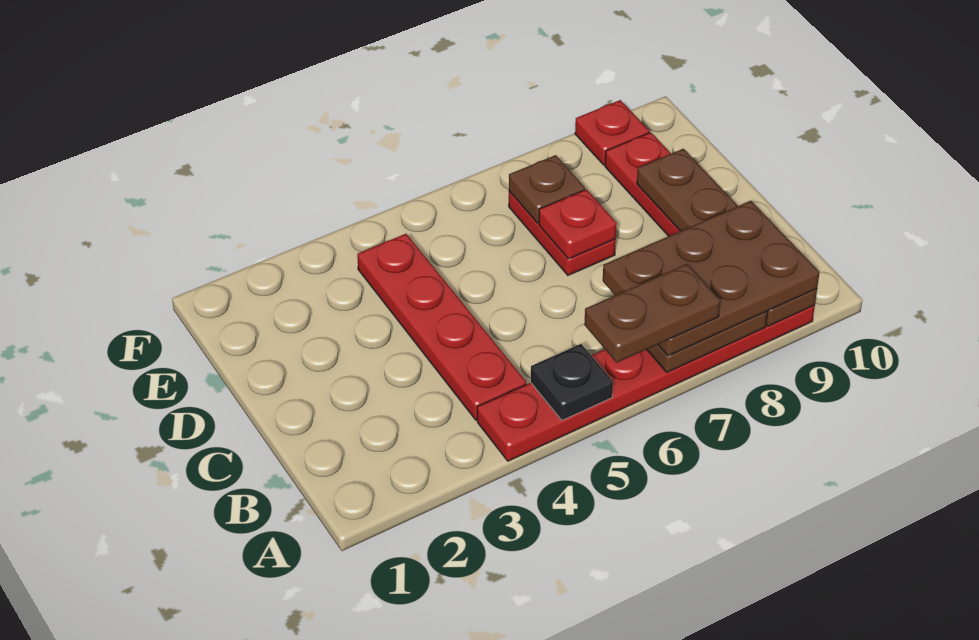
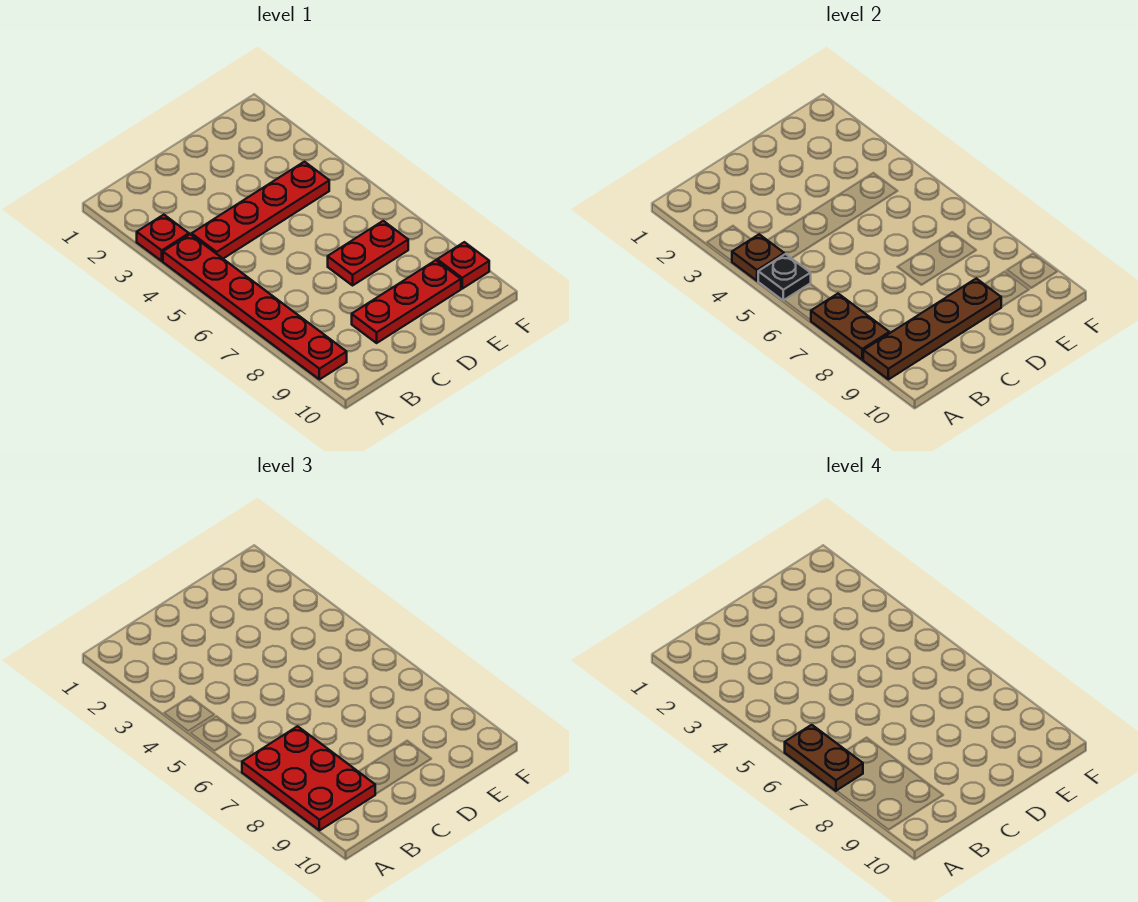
brown plate A7:B9 level 3 -> red plate A7:B9 level 3
red plate D7 level 2 -> red plate A3 level 1
brown plate E7 level 2 -> brown plate A4 level 2

